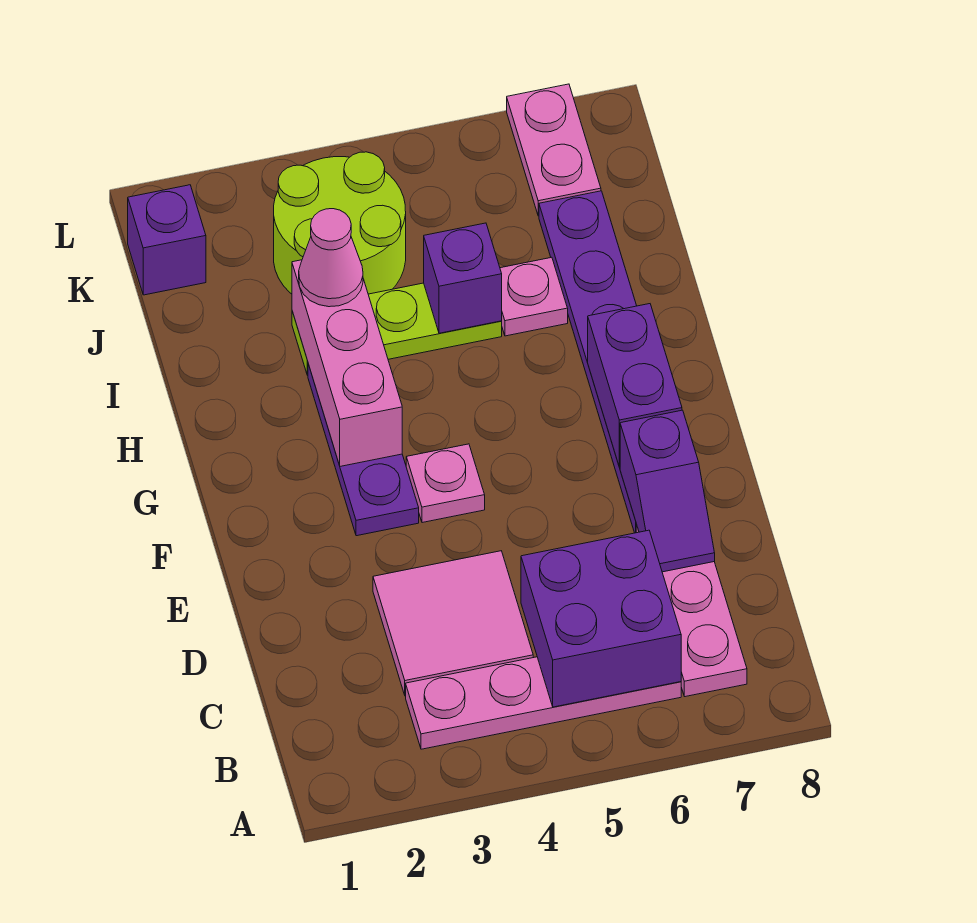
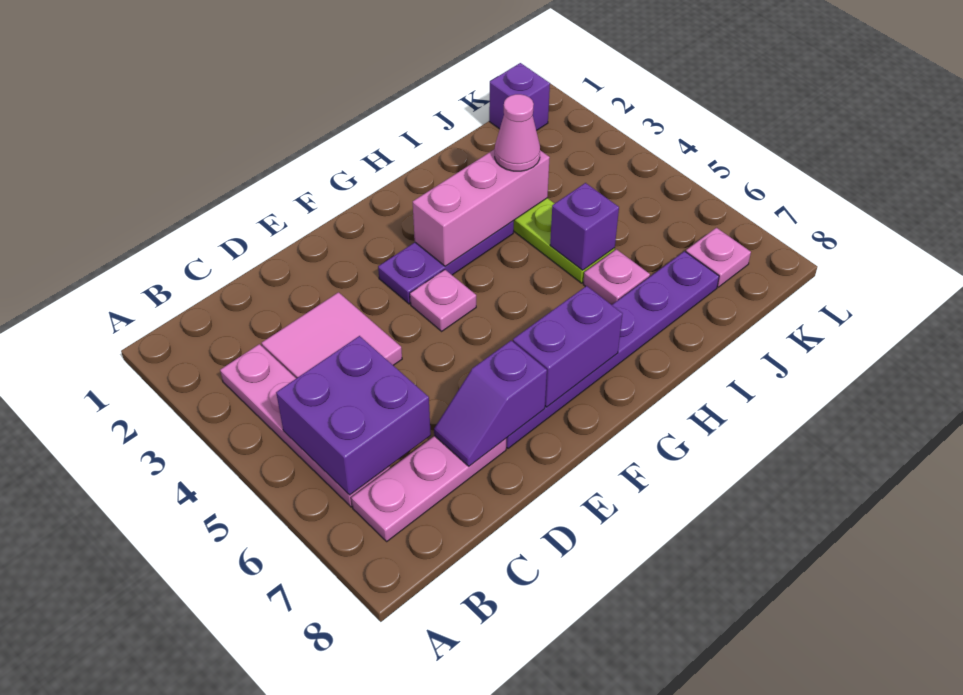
lime round brick J3:K4 level 1 -> none
pink plate K7:L7 level 1 -> pink plate K7 level 1

